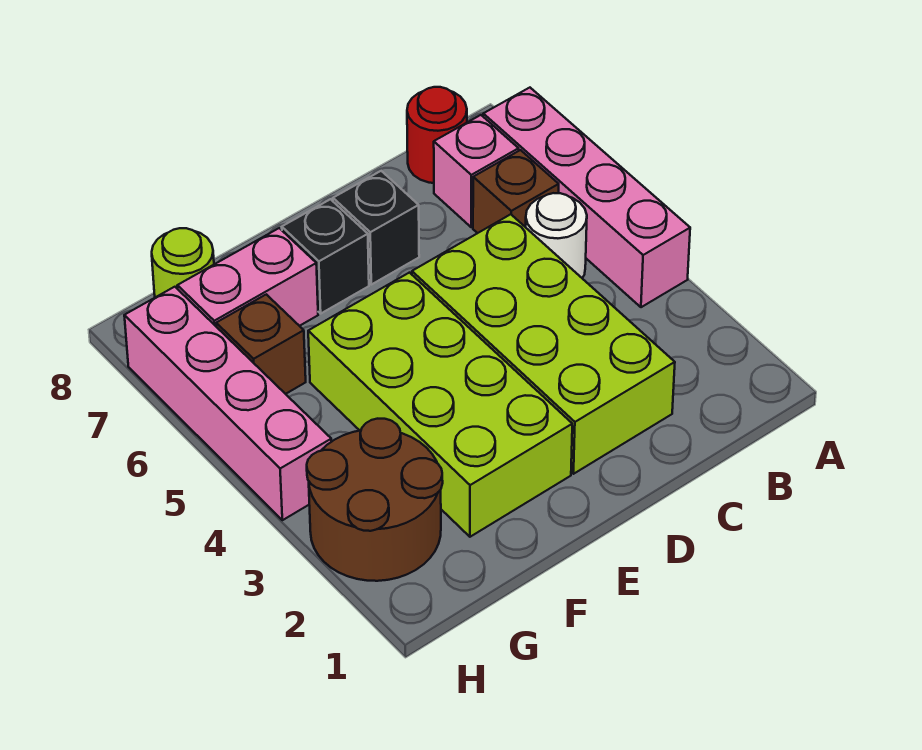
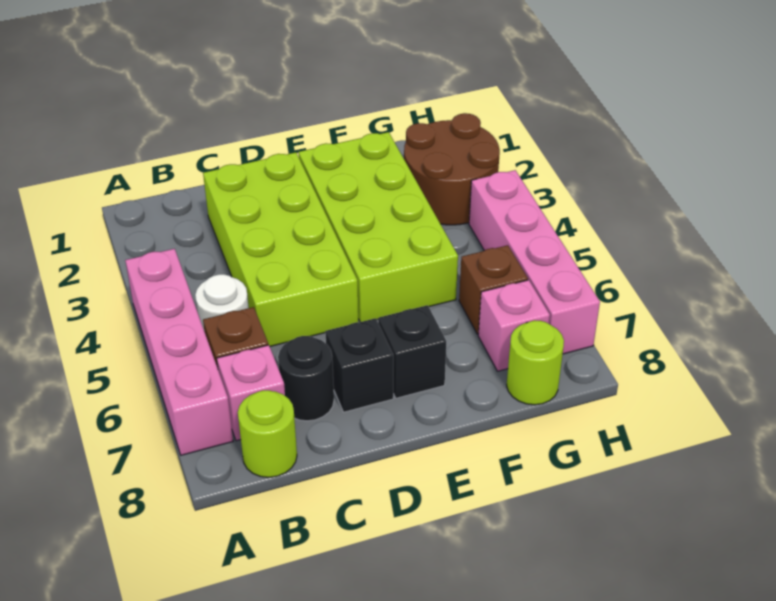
red round brick B8 level 1 -> lime round brick B8 level 1
none -> black round brick C7 level 1
pink brick F7:G7 level 1 -> pink brick G7 level 1

